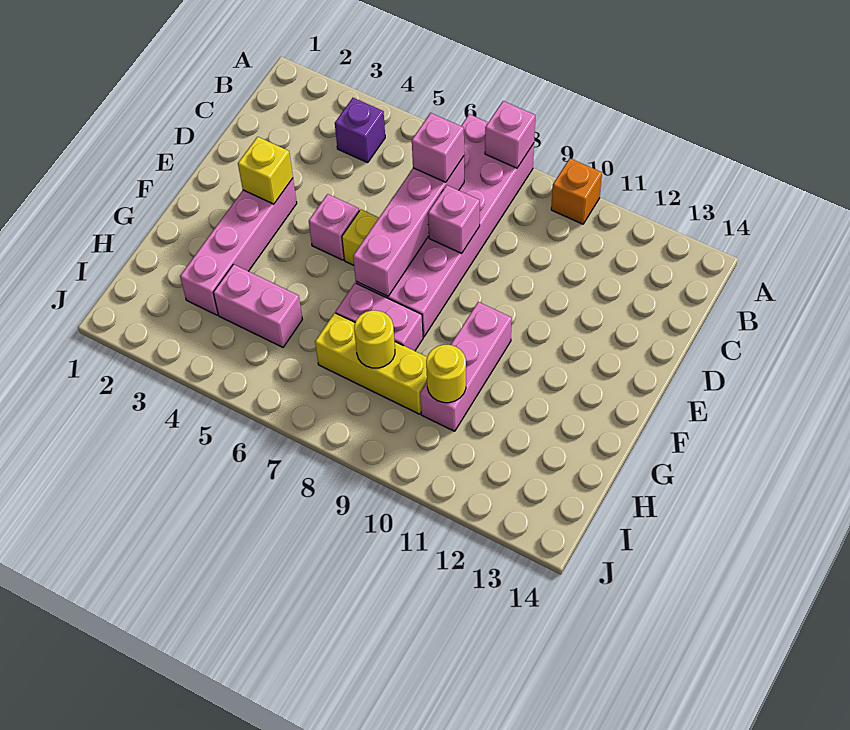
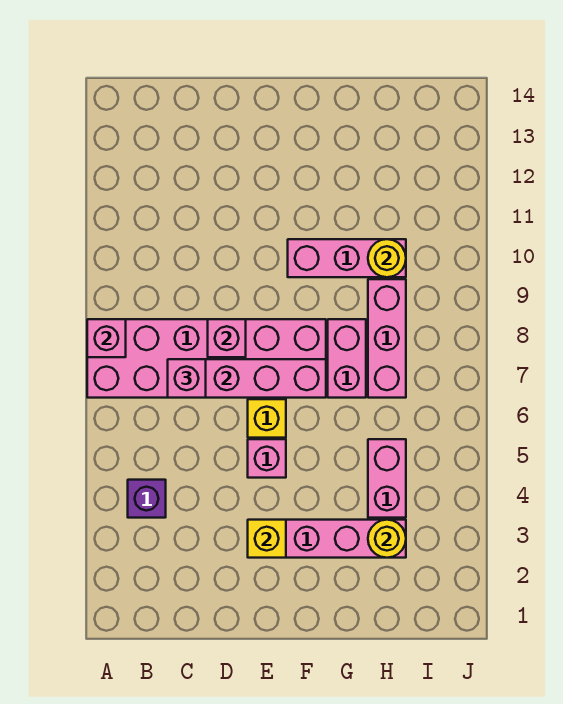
orange brick A10 level 1 -> none
yellow brick H7:H9 level 1 -> pink brick H7:H9 level 1
yellow round brick H8 level 2 -> yellow round brick H3 level 2

